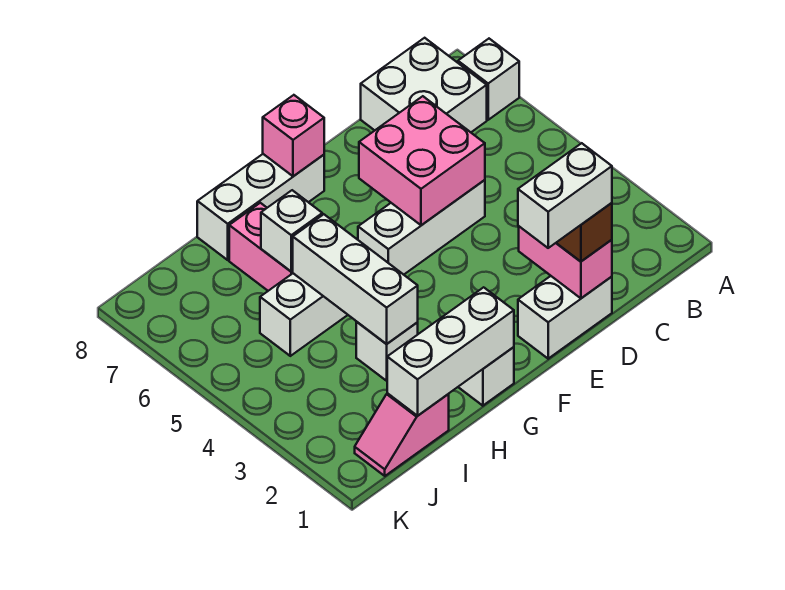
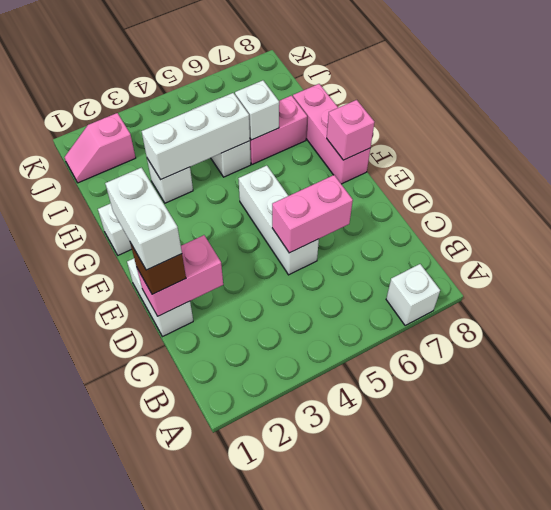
white brick B7:C8 level 1 -> none
pink brick D5:E6 level 2 -> pink brick D5:D6 level 2
white brick F8:H8 level 1 -> pink brick F8:H8 level 1
white brick G1:I1 level 2 -> none
pink slope I1:J1 level 1 top I -> pink slope J1:J2 level 1 top 2

